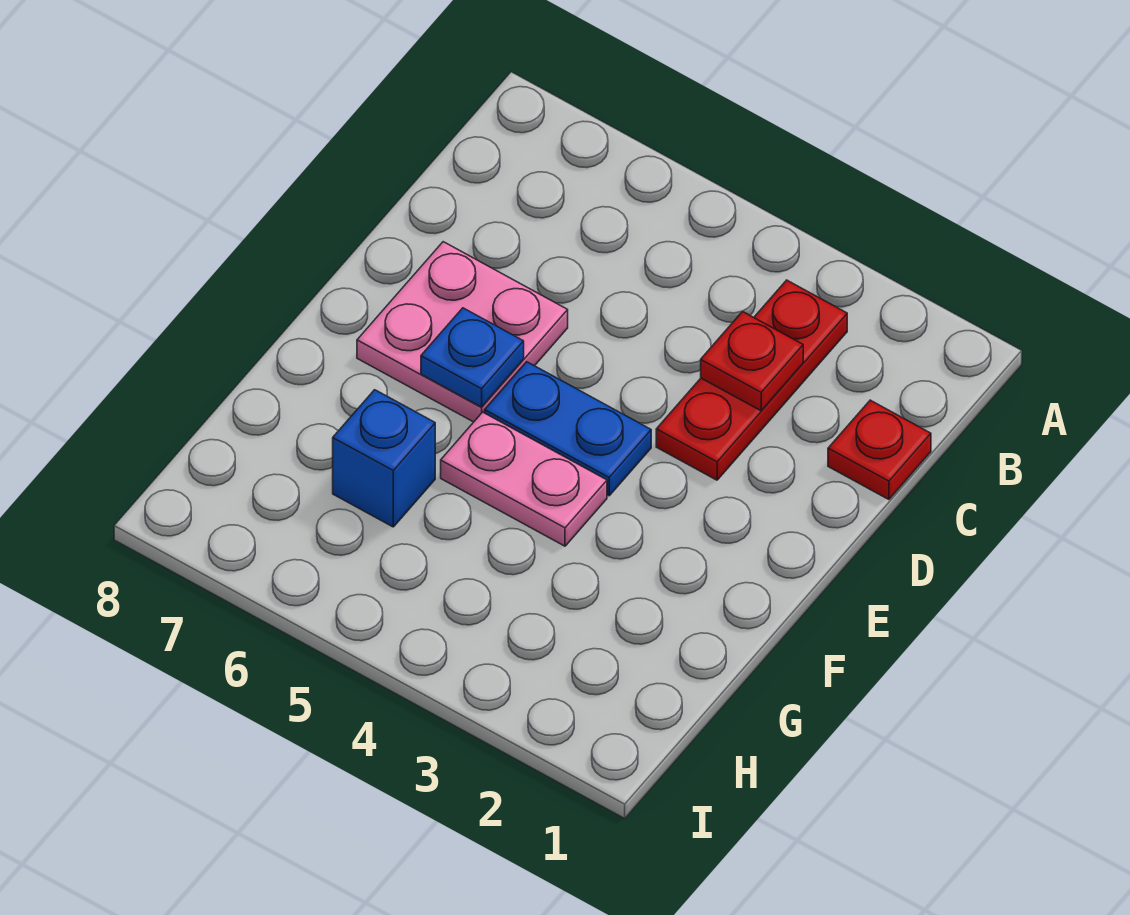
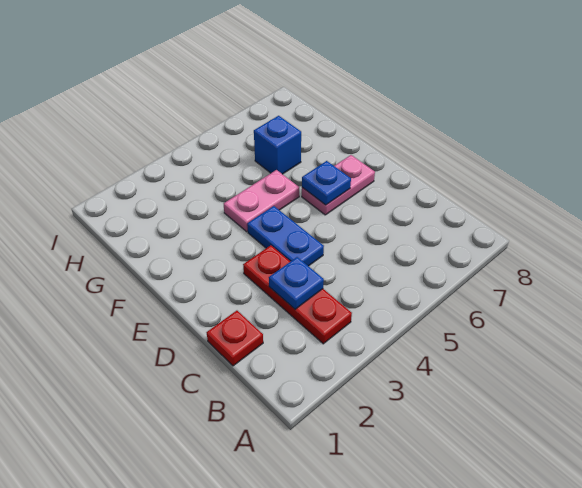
red plate C3 level 2 -> blue plate C3 level 2
pink plate D6:E7 level 1 -> pink plate E6:E7 level 1
blue plate E4:E5 level 1 -> blue plate D4:E4 level 1

